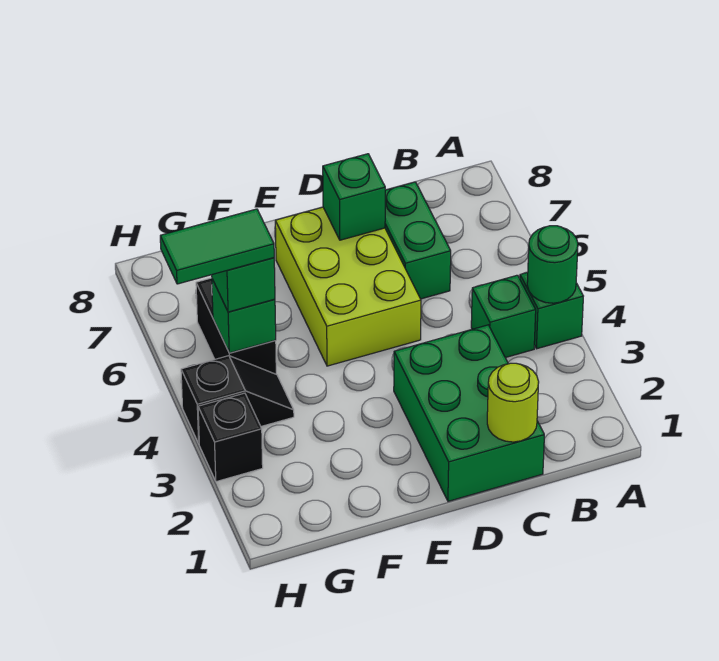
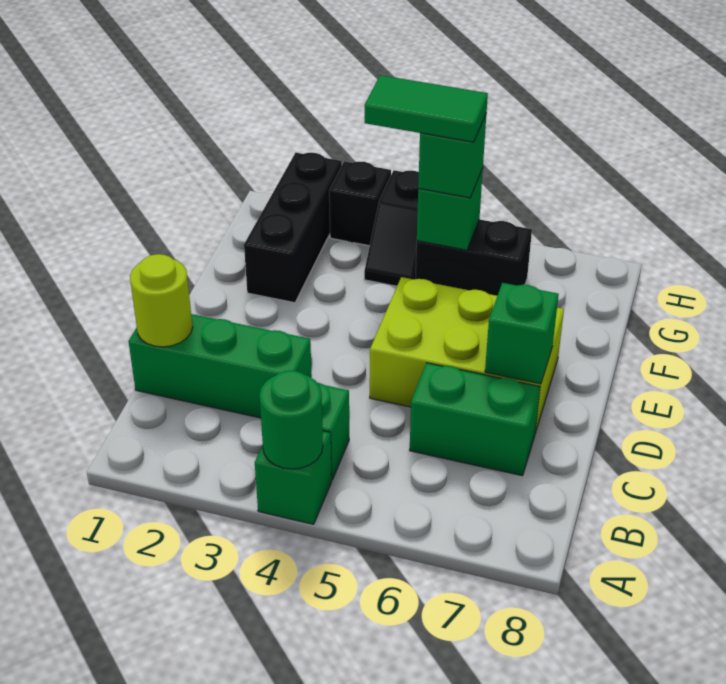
green brick C1:D3 level 1 -> green brick C1:C3 level 1
none -> black brick F2:H2 level 1
green tile G5:H5 level 4 -> green tile G4:G5 level 4

